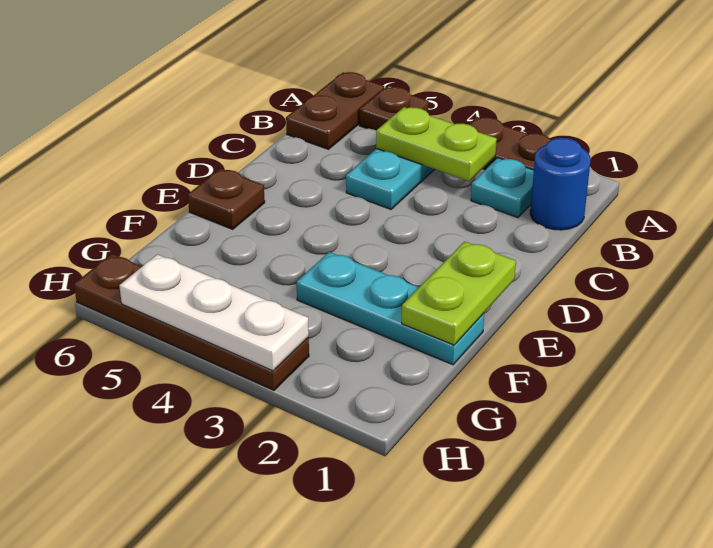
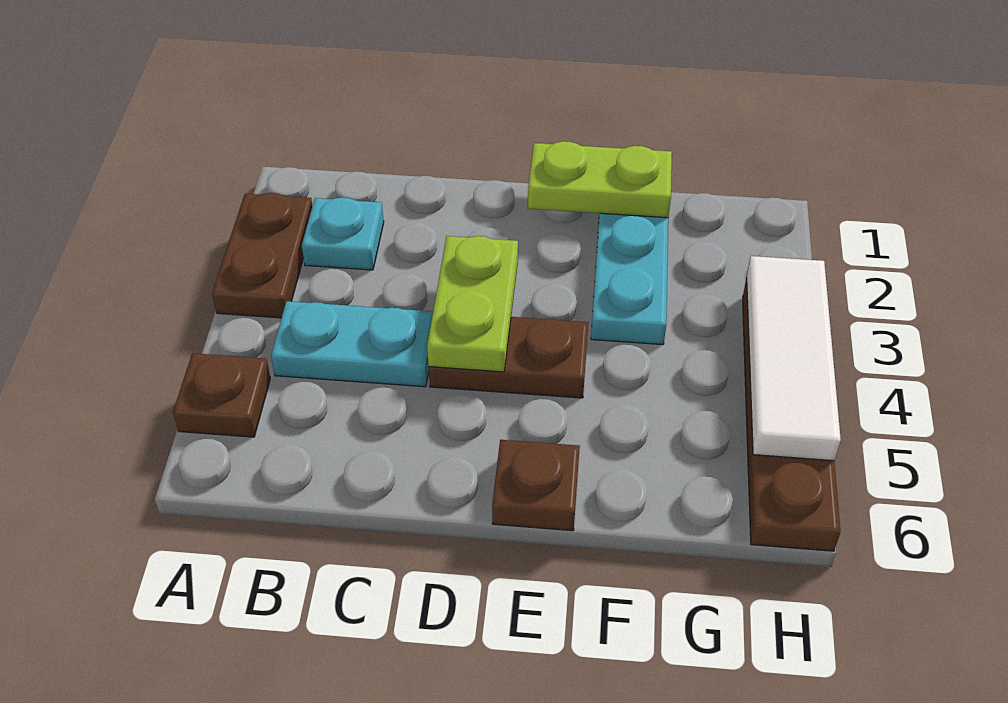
brown plate A6:B6 level 1 -> brown plate D4:E4 level 1
blue round brick B1 level 1 -> none
lime plate B3:B4 level 2 -> lime plate D3:D4 level 2
white plate H3:H5 level 2 -> white tile H3:H5 level 2

